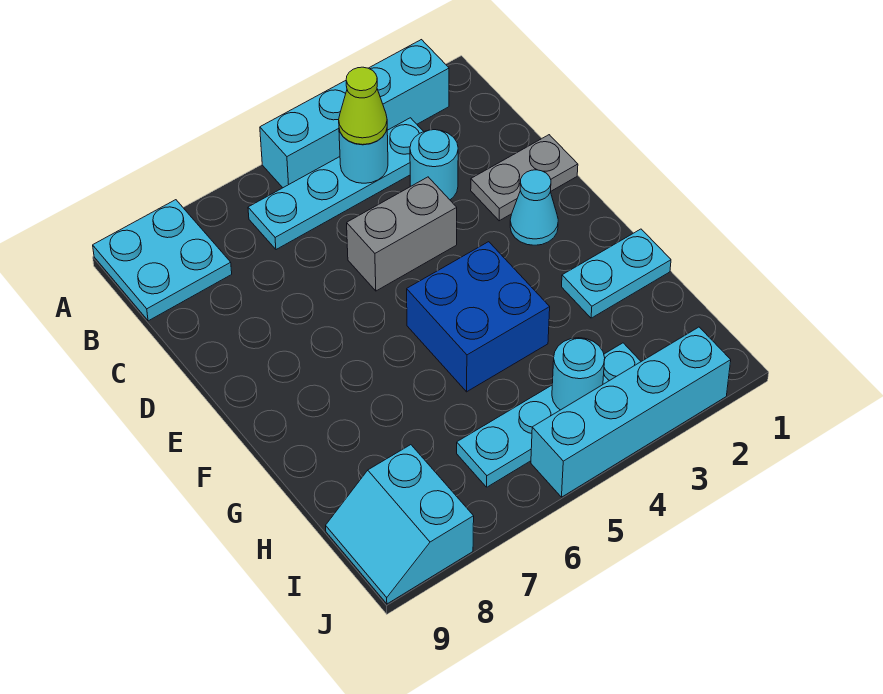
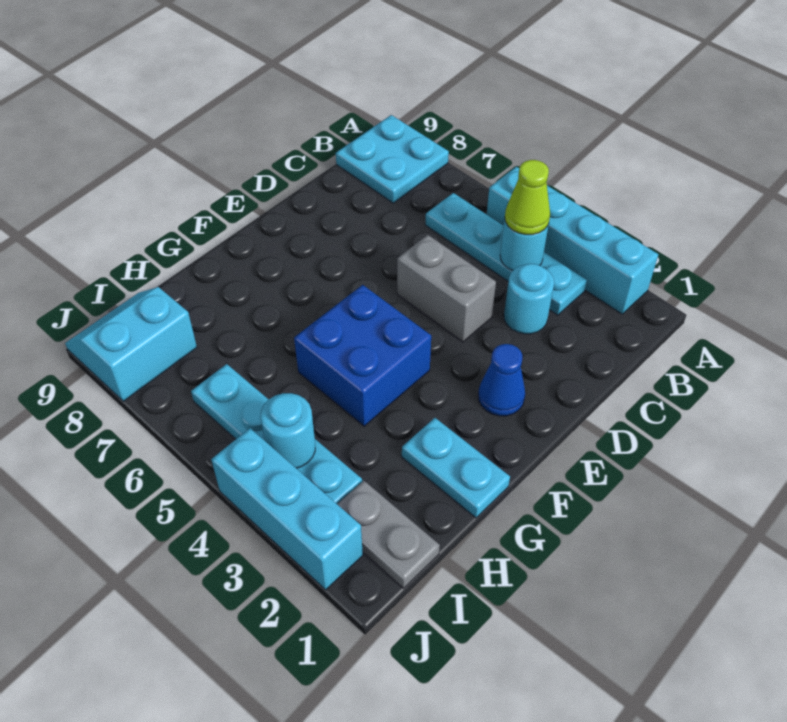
grey plate D1:D2 level 1 -> grey plate I1:I2 level 1
cyan cone E2 level 1 -> blue cone E2 level 1
cyan brick J2:J5 level 1 -> cyan brick J2:J4 level 1

